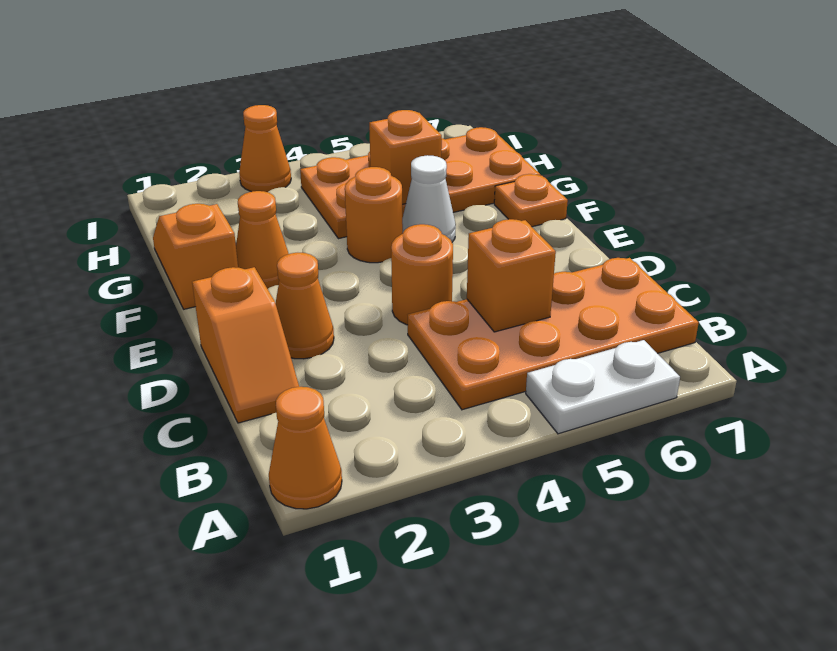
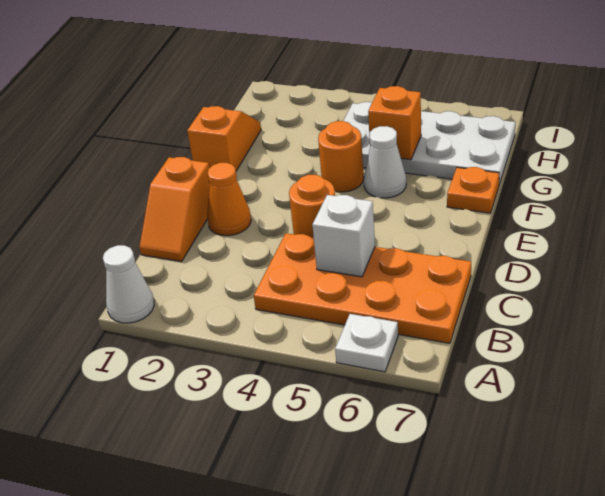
orange cone A1 level 1 -> white cone A1 level 1
white plate A5:A6 level 1 -> white plate A6 level 1
orange brick C5 level 2 -> white brick C5 level 2
orange cone F2 level 1 -> none
orange plate G4:H7 level 1 -> white plate G4:H7 level 1
orange cone I3 level 1 -> none

